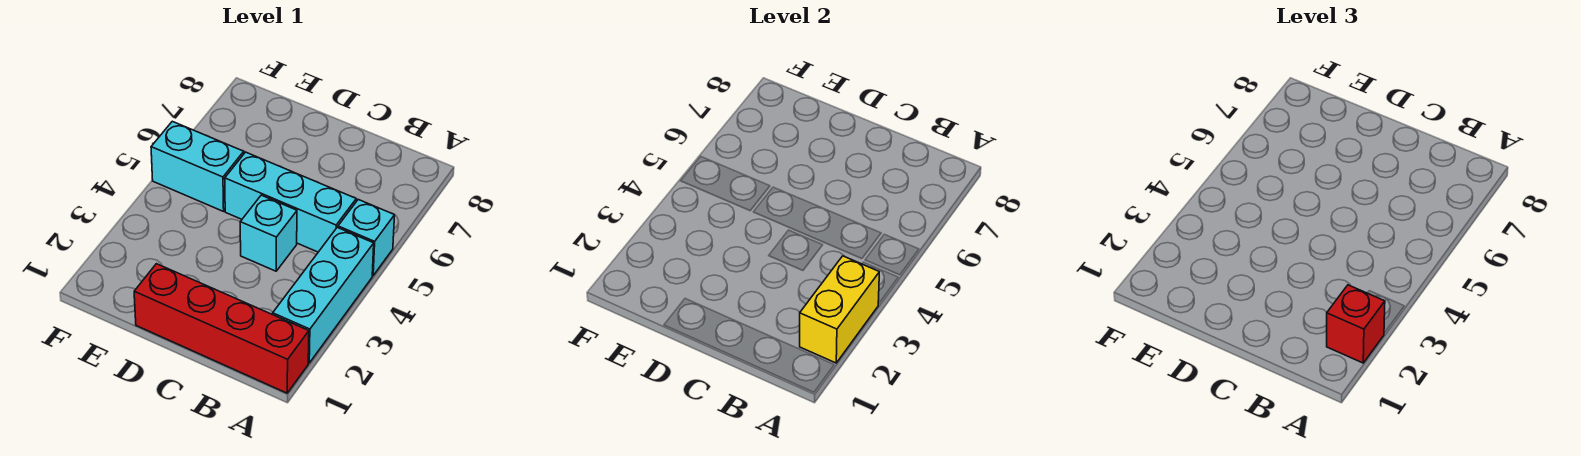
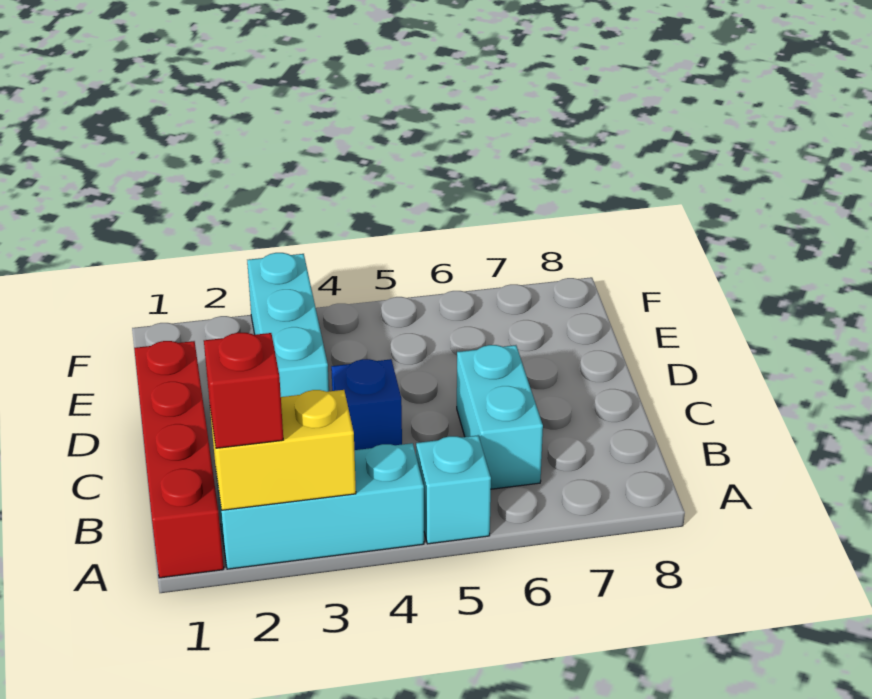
cyan brick B5:D5 level 1 -> cyan brick D3:F3 level 1
cyan brick C4 level 1 -> blue brick C4 level 1
cyan brick E5:F5 level 1 -> cyan brick B6:C6 level 1

